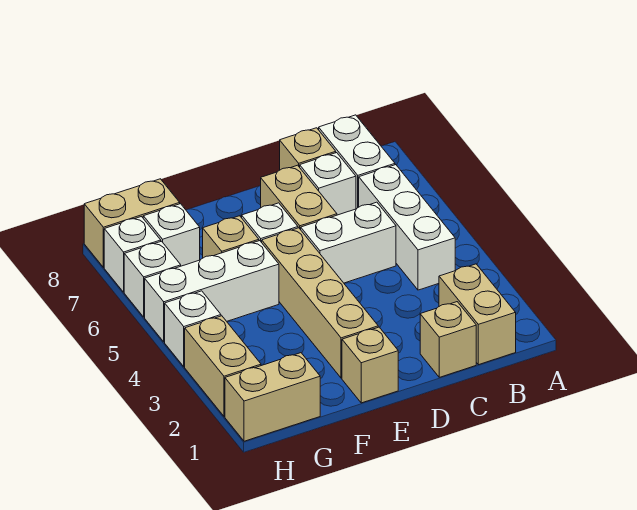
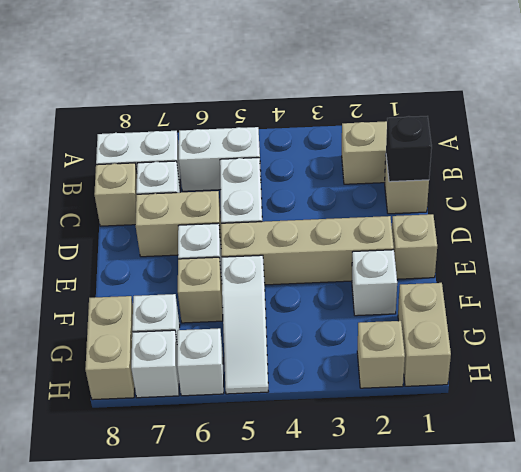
white brick B4:B6 level 1 -> white brick B5:B6 level 1
none -> black brick C1 level 2
white brick F5:H5 level 1 -> white slope F5:H5 level 1 top F
tan brick H2:H3 level 1 -> tan brick H2 level 1
white brick H4 level 1 -> white brick F2 level 1

